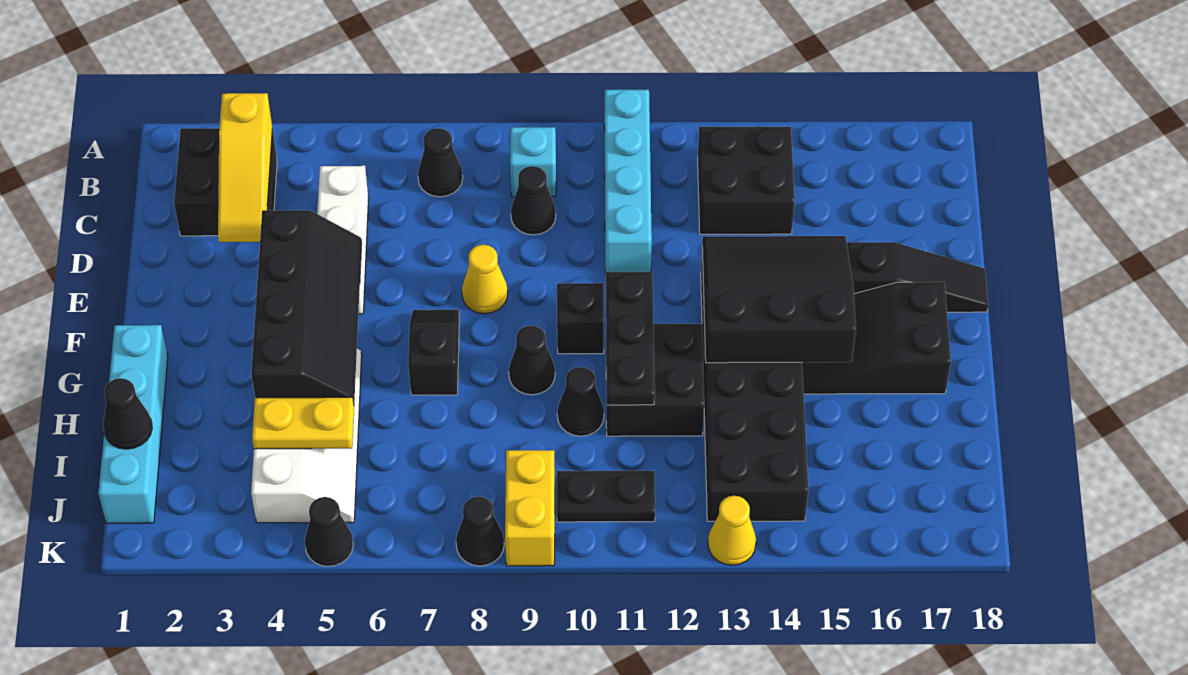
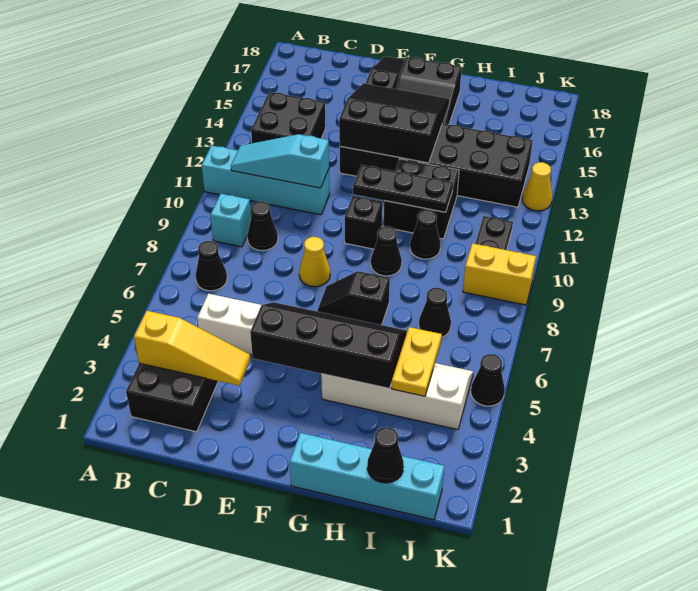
none -> cyan slope B11:D11 level 2 top D
black slope E13:G15 level 2 top G -> black slope E13:G15 level 2 top 13
black cone K8 level 1 -> black cone I7 level 1

